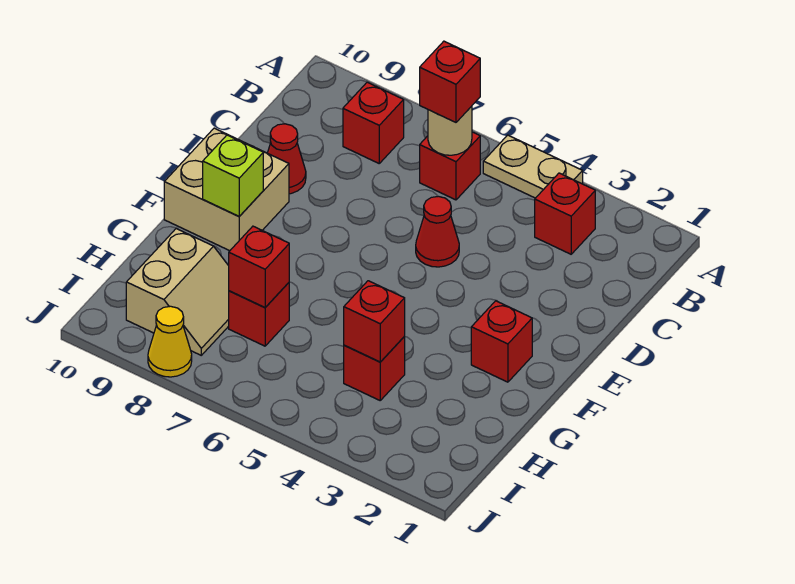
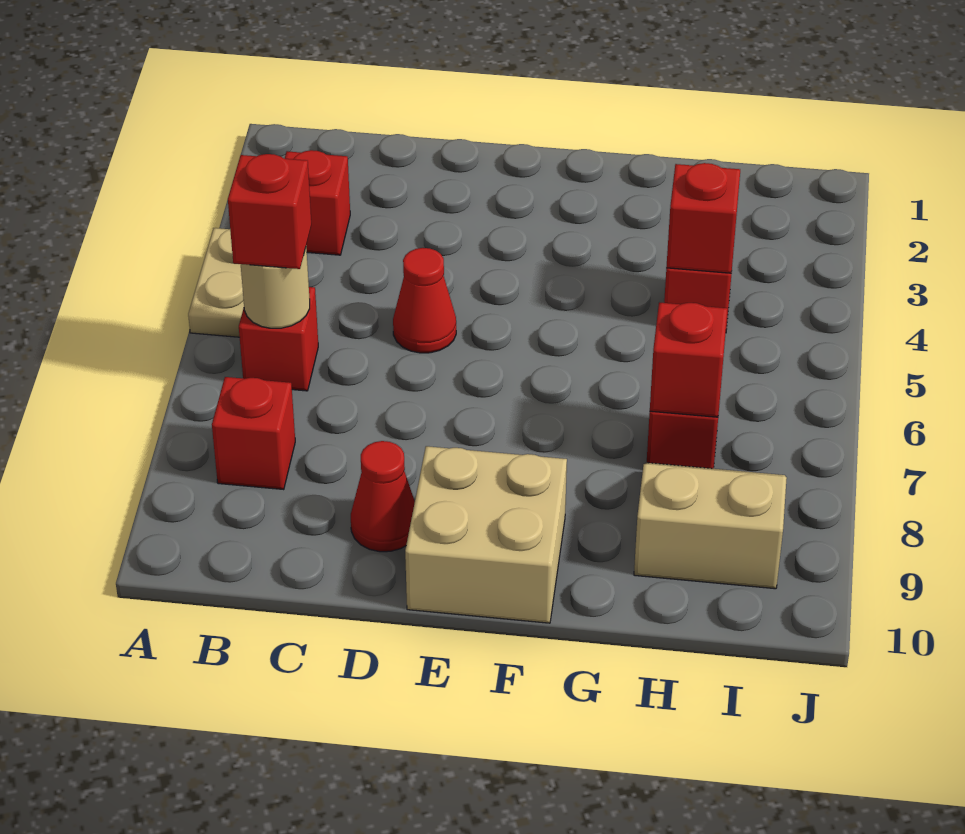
red brick F2 level 1 -> none
lime brick F9 level 2 -> none
yellow cone J8 level 1 -> none

